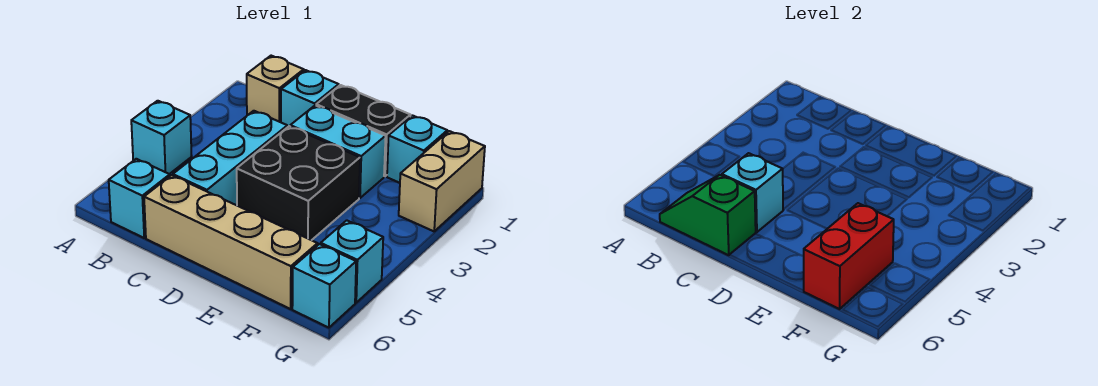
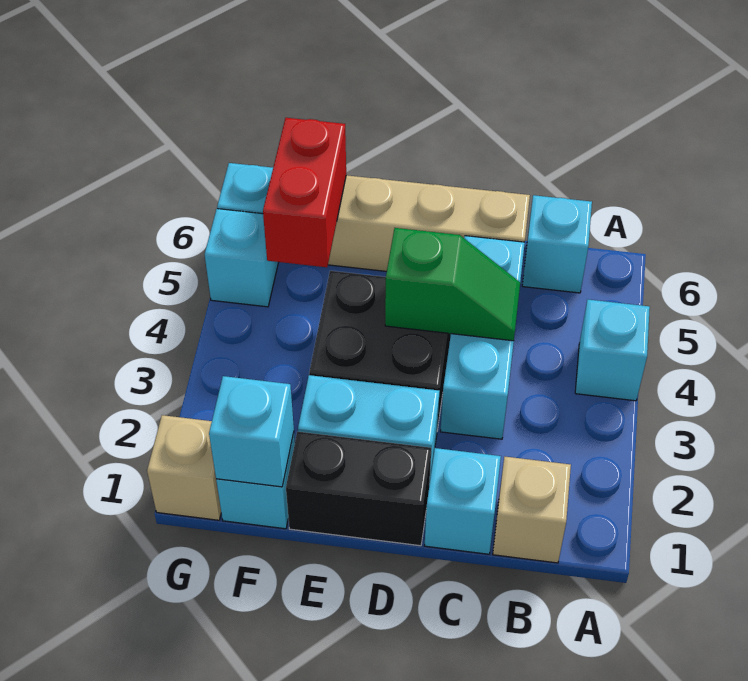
green slope B6:C6 level 2 top C -> green slope C4:D4 level 2 top D
cyan brick C5 level 2 -> cyan brick F1 level 2
tan brick G1:G2 level 1 -> tan brick G1 level 1

